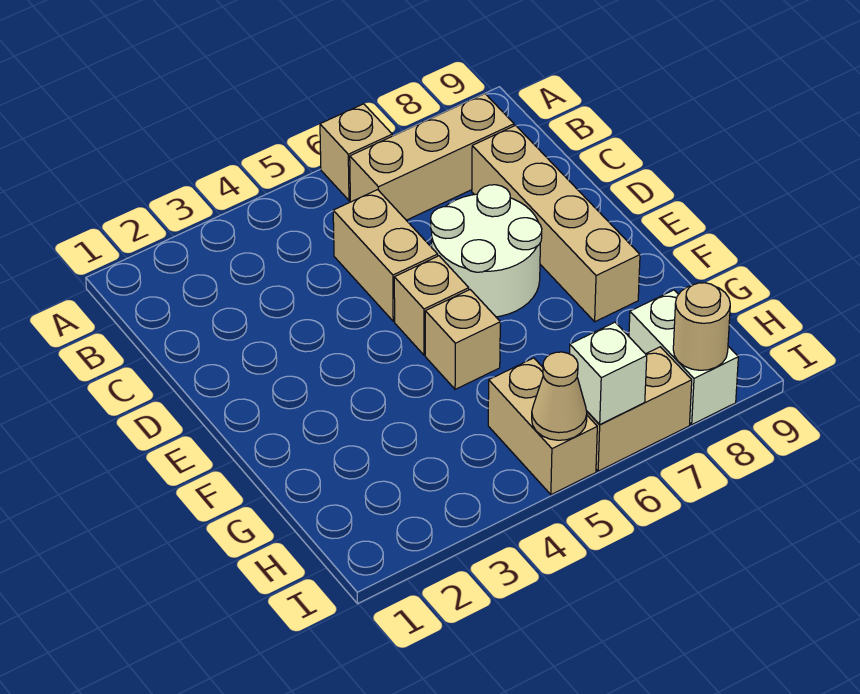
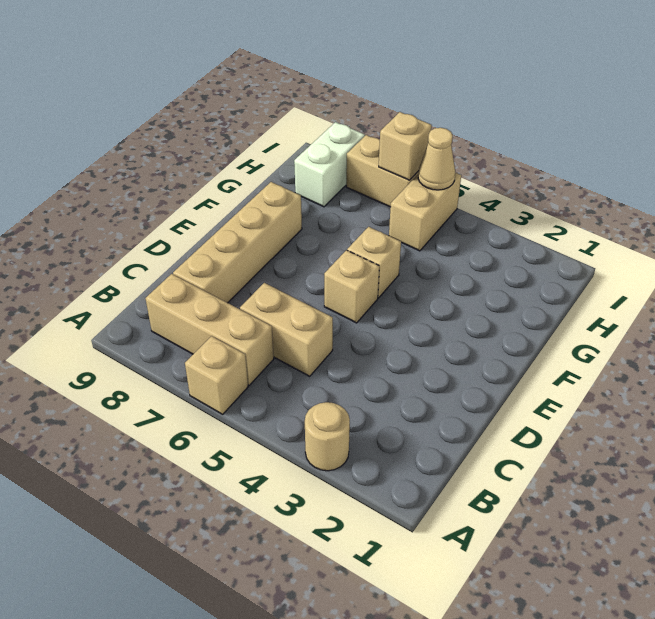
tan brick C5:D5 level 1 -> tan brick C5:C6 level 1
white round brick D6:E7 level 1 -> none
white brick I6 level 2 -> tan brick I6 level 2
tan round brick I8 level 2 -> tan round brick A3 level 1

